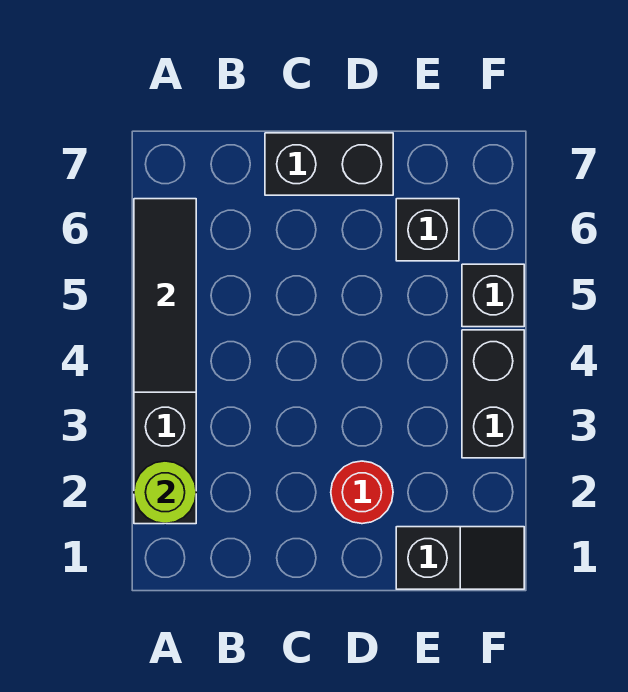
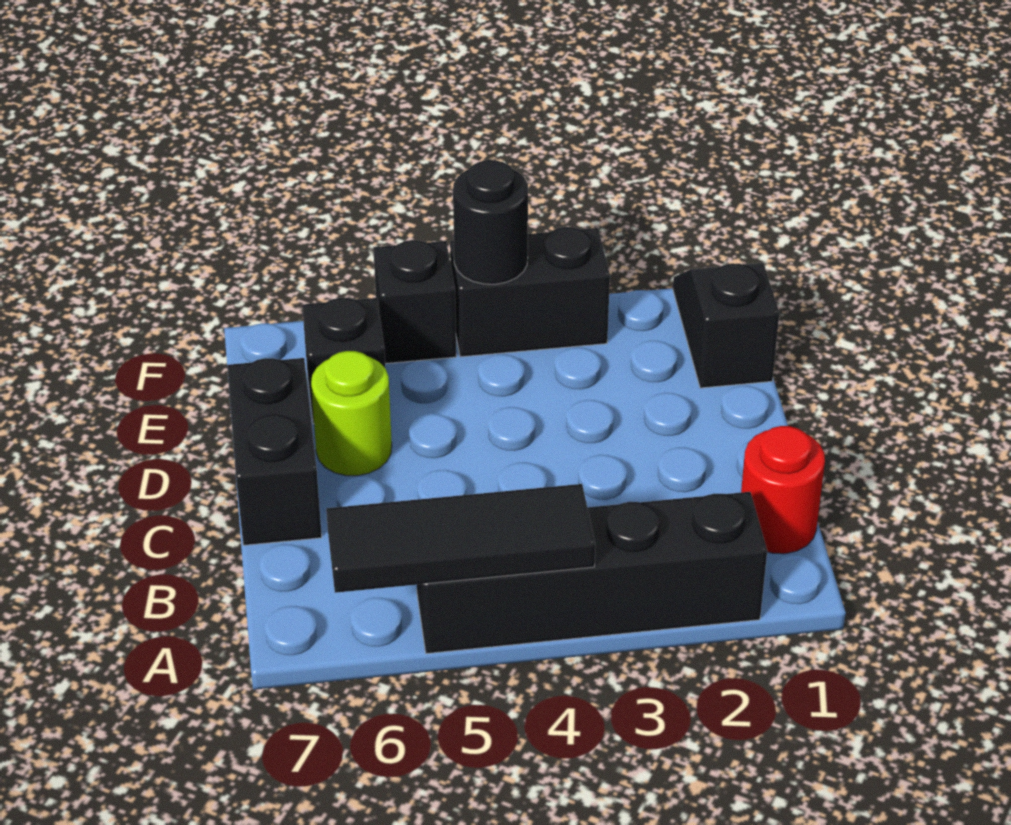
lime round brick A2 level 2 -> lime round brick D6 level 1
red round brick D2 level 1 -> red round brick B1 level 1
none -> black round brick F4 level 2

